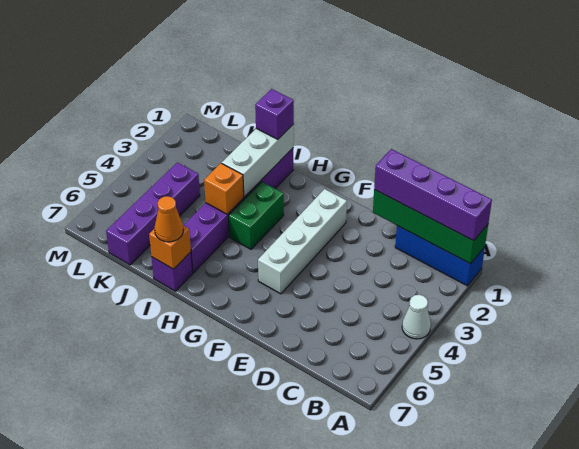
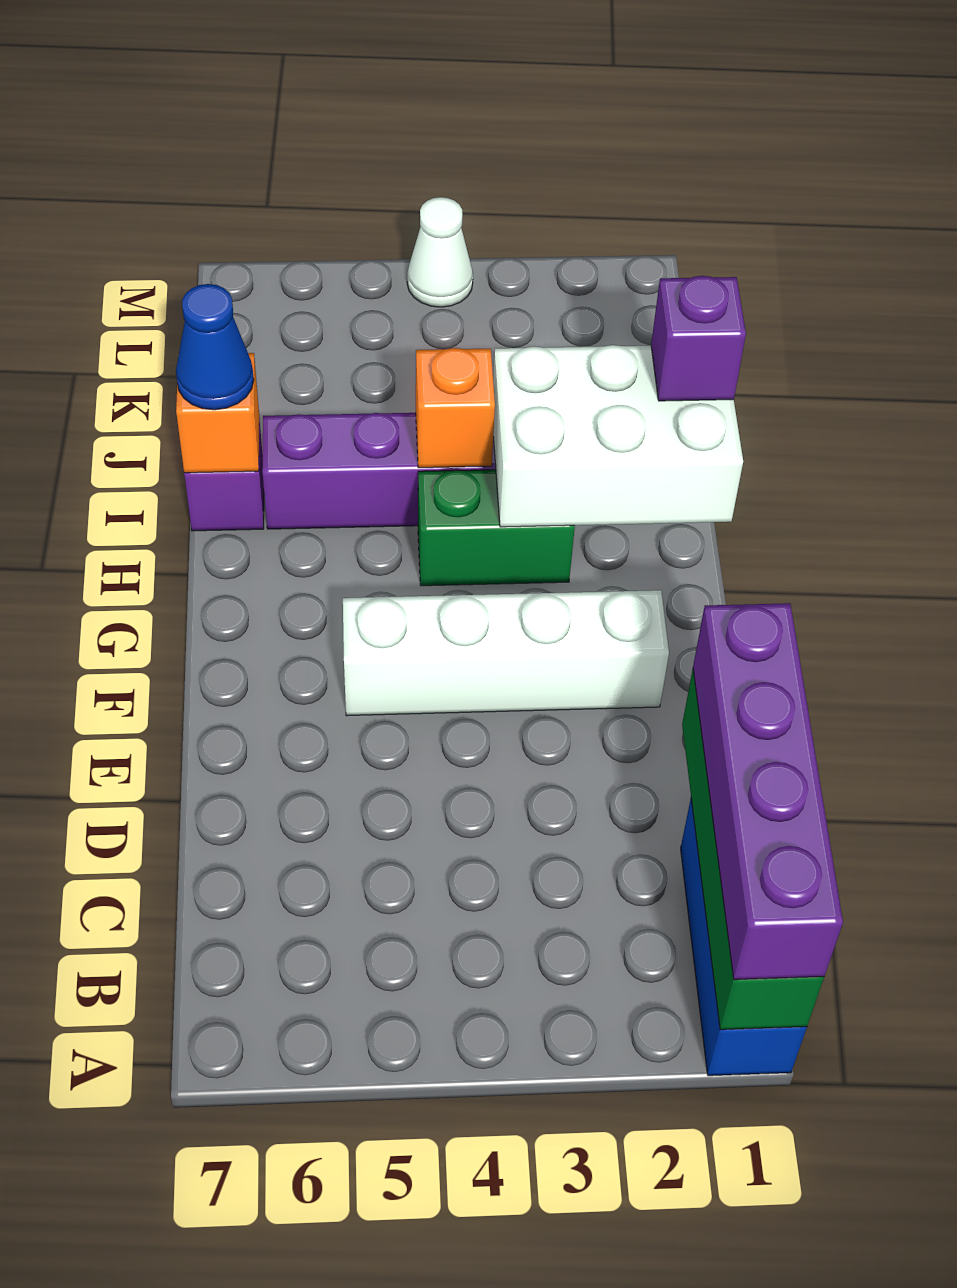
white cone A4 level 1 -> white cone M4 level 1
white brick I1:I3 level 2 -> white brick H1:I3 level 2
orange cone I7 level 3 -> blue cone I7 level 3
purple brick K4:K7 level 1 -> none

